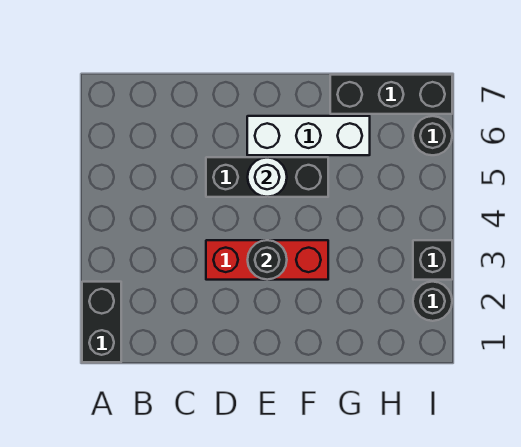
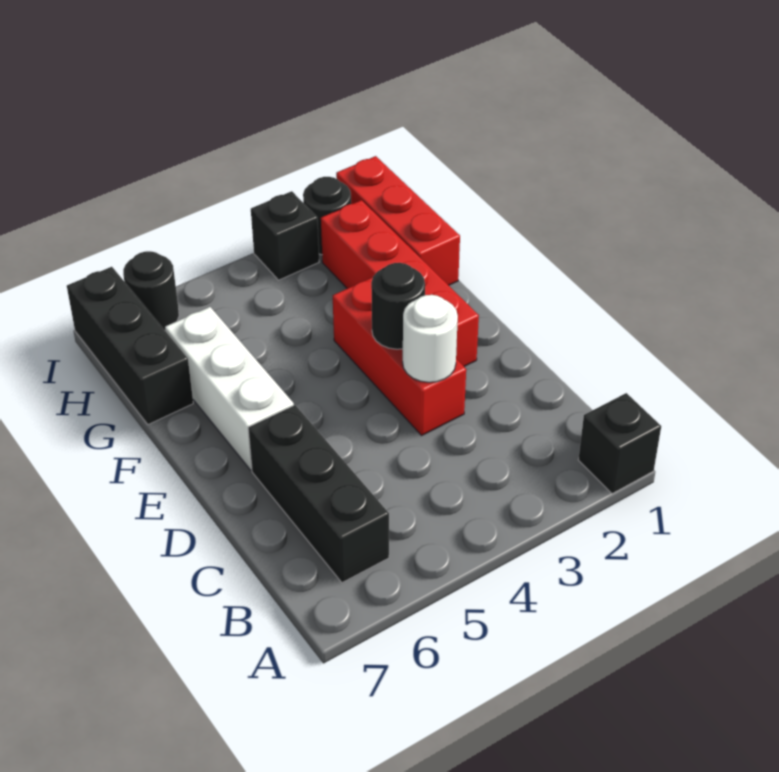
black brick A1:A2 level 1 -> black brick A1 level 1
black brick D5:F5 level 1 -> black brick B6:D6 level 1
none -> red brick E2:H2 level 1
white round brick E5 level 2 -> white round brick D3 level 2
none -> red brick G1:I1 level 1

